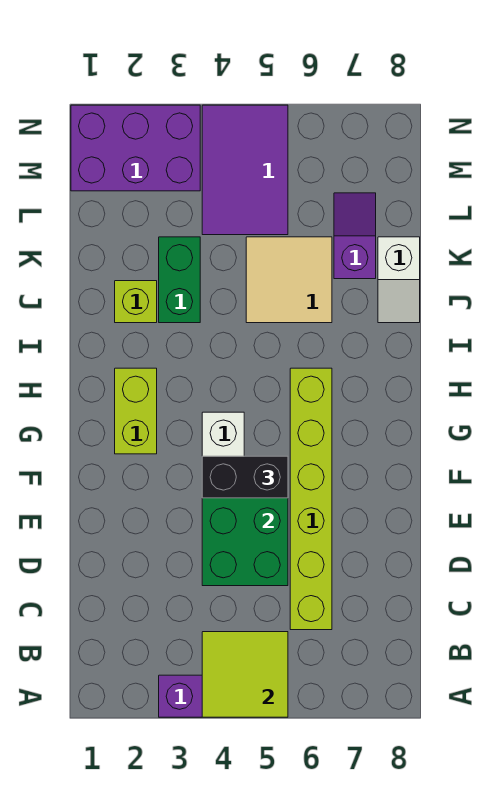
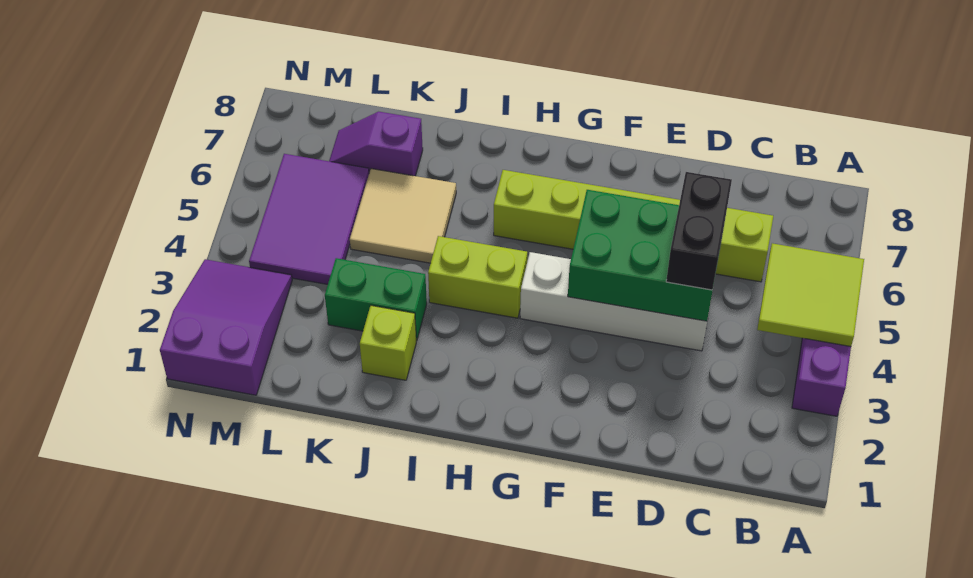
black brick F4:F5 level 3 -> black brick D4:D5 level 3
lime brick G2:H2 level 1 -> lime brick H4:I4 level 1
white slope J8:K8 level 1 top K -> none
purple tile L4:N5 level 1 -> purple tile L4:M6 level 1
purple brick M1:N3 level 1 -> purple slope M1:N3 level 1 top 1

